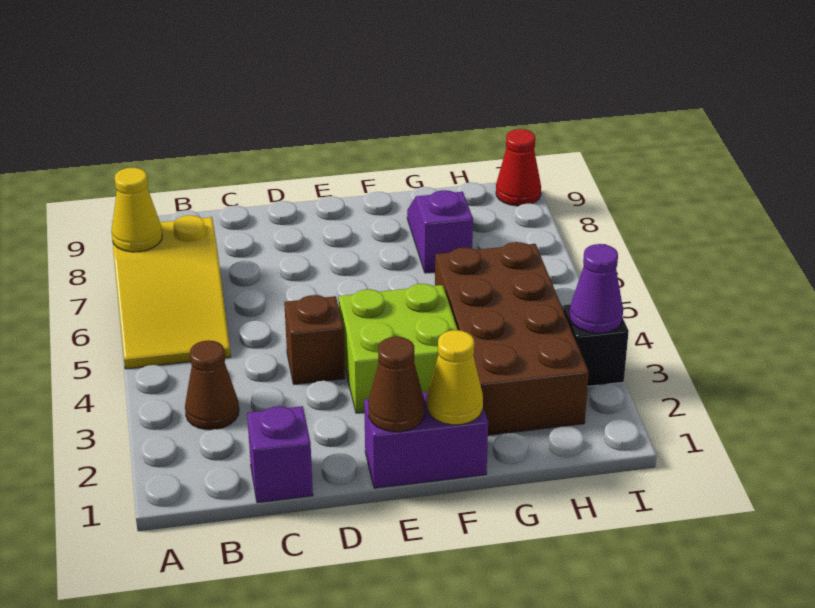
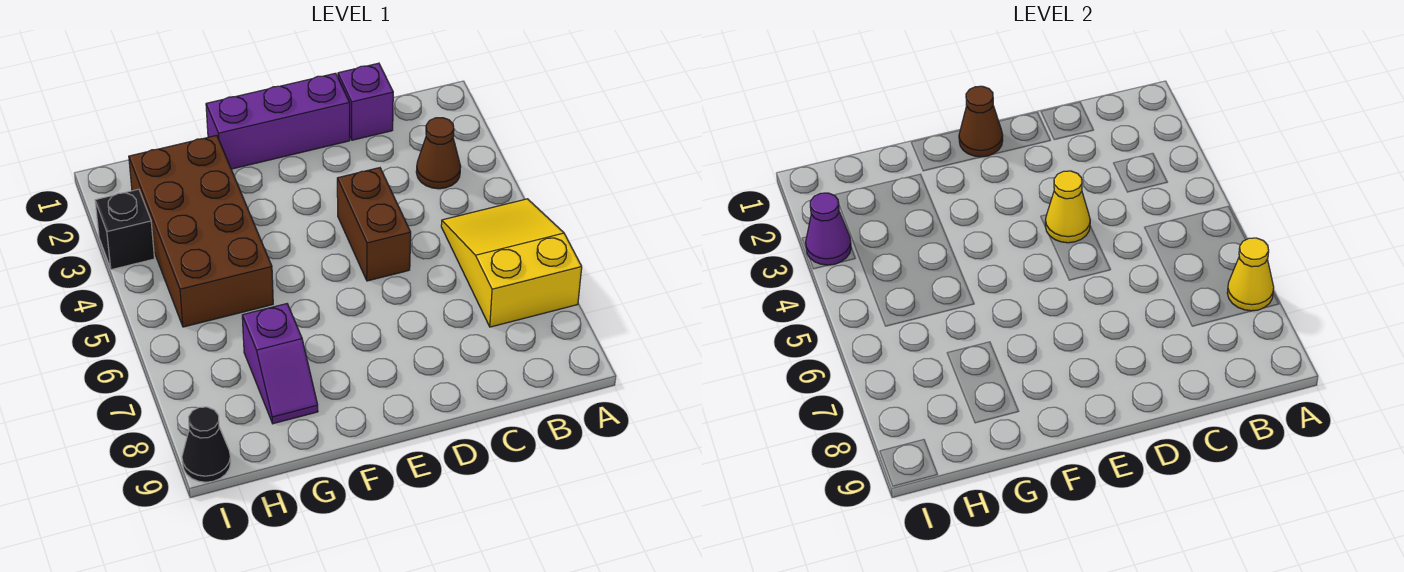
brown brick D4 level 1 -> brown brick D4:D5 level 1
purple brick E1:F1 level 1 -> purple brick D1:F1 level 1
lime brick E3:F4 level 1 -> none
yellow cone F1 level 2 -> yellow cone D4 level 2
red cone I9 level 1 -> black cone I9 level 1

